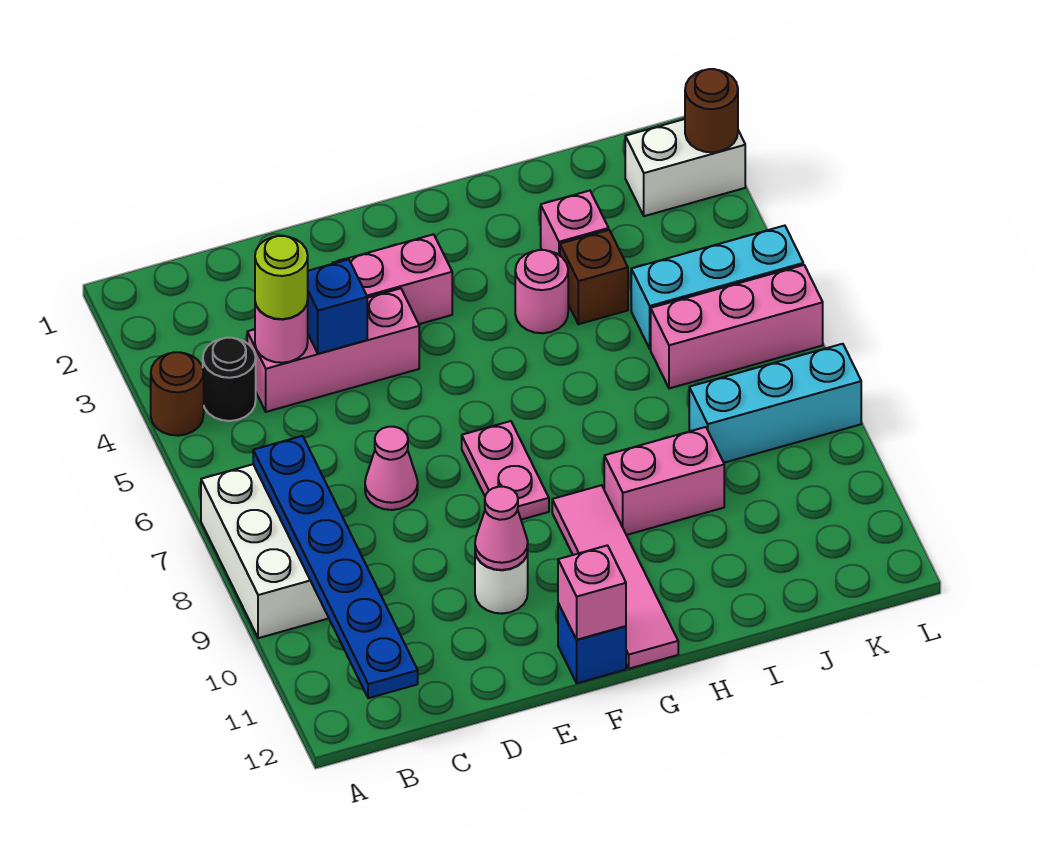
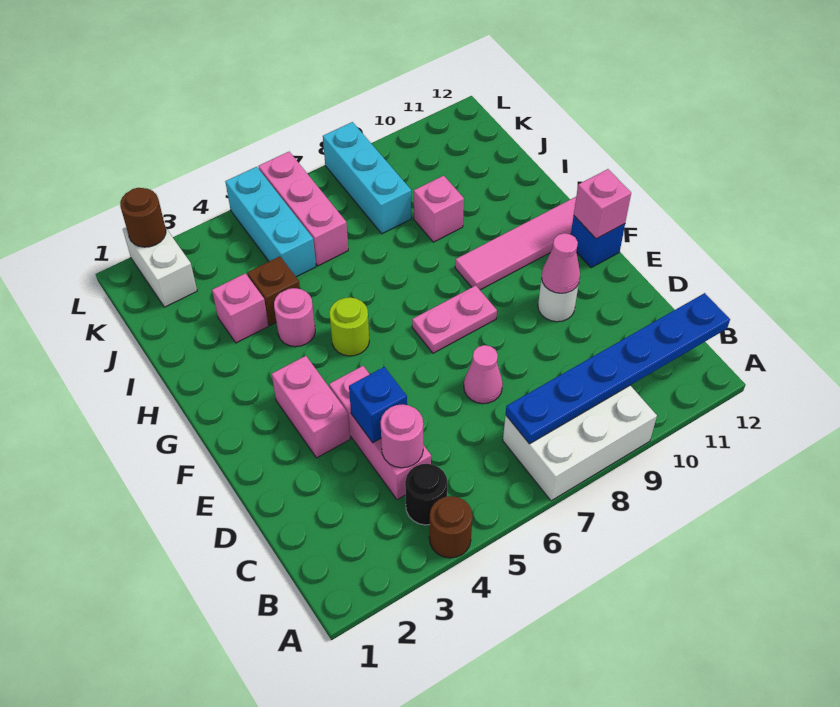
lime round brick C4 level 3 -> lime round brick G5 level 1
pink brick H9:I9 level 1 -> pink brick I9 level 1

